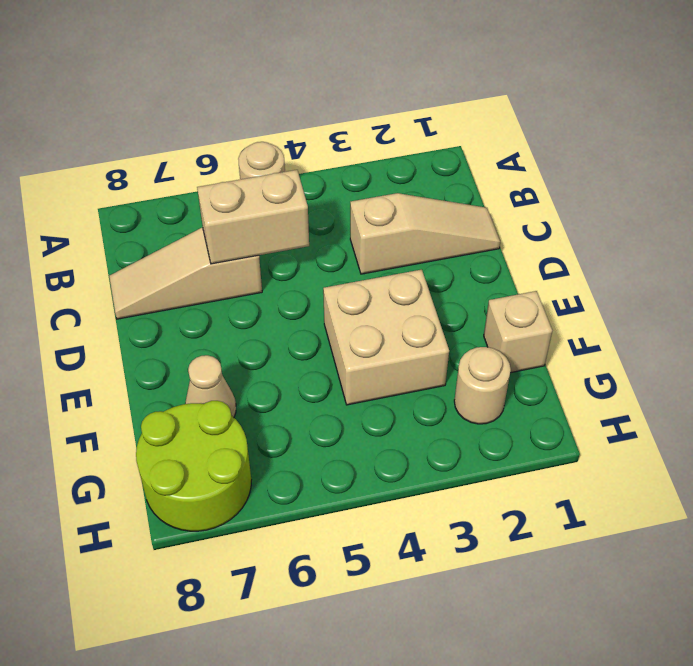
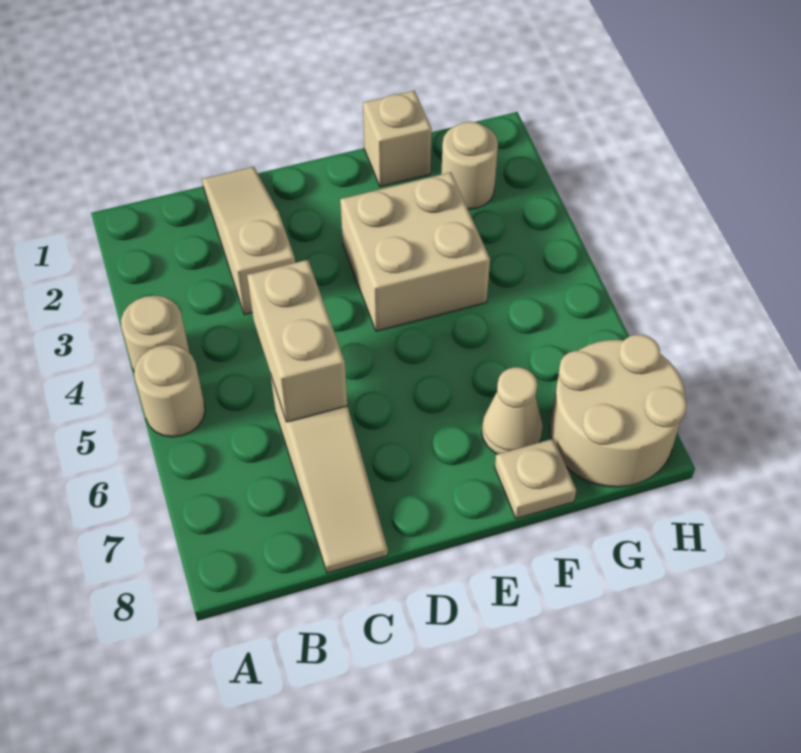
none -> tan round brick A4 level 1
none -> tan plate F8 level 1
lime round brick G7:H8 level 1 -> tan round brick G7:H8 level 1

